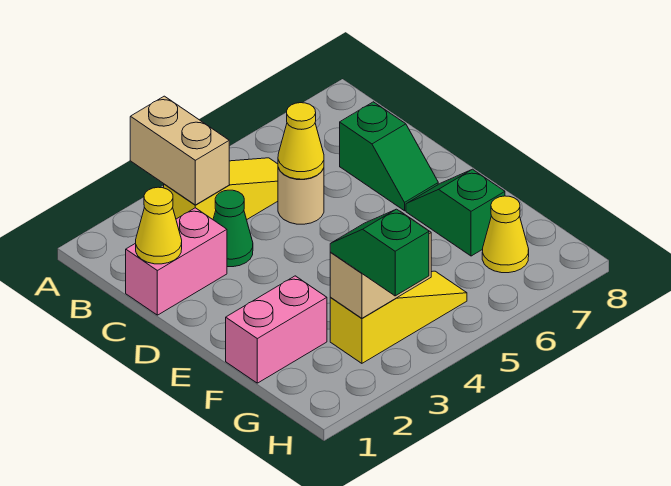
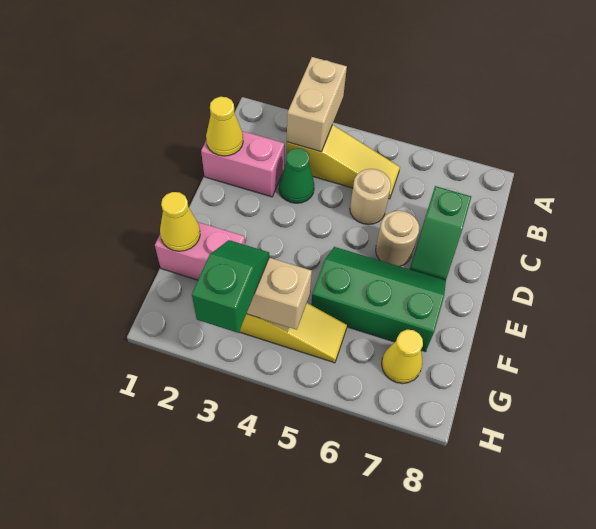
yellow cone C5 level 2 -> yellow cone F1 level 2
none -> tan round brick D6 level 1
green slope E7:F7 level 1 top F -> green slope E5:F7 level 1 top F

